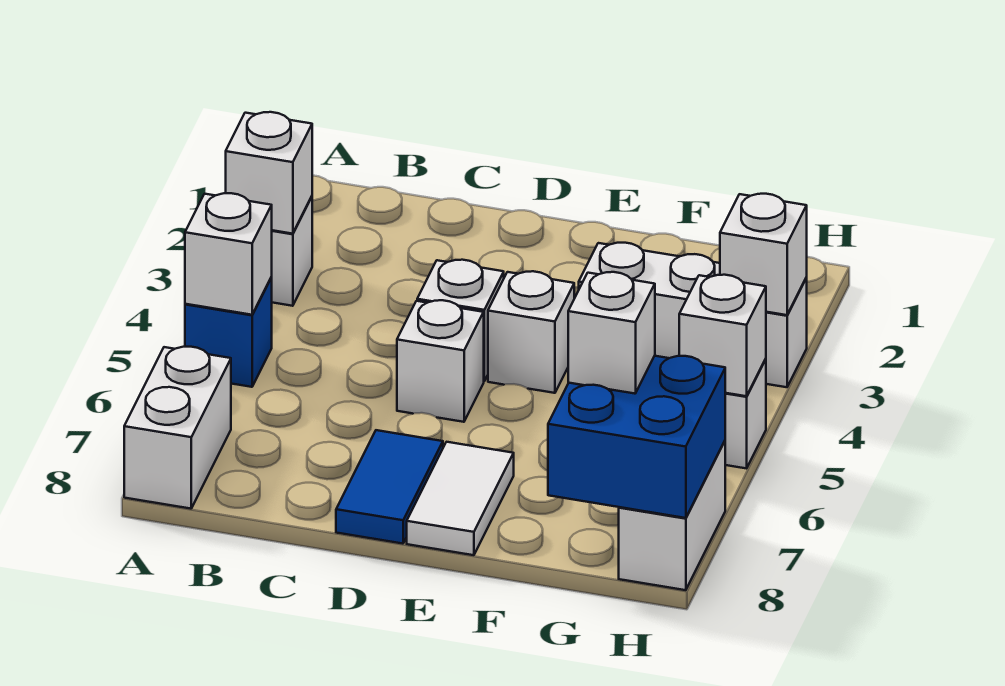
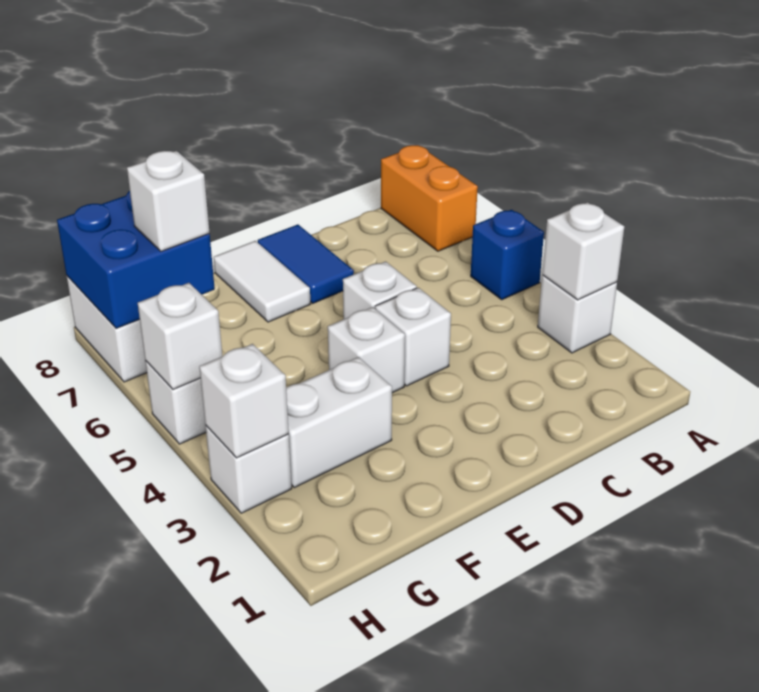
white brick A5 level 2 -> none
white brick A7:A8 level 1 -> orange brick A7:A8 level 1

